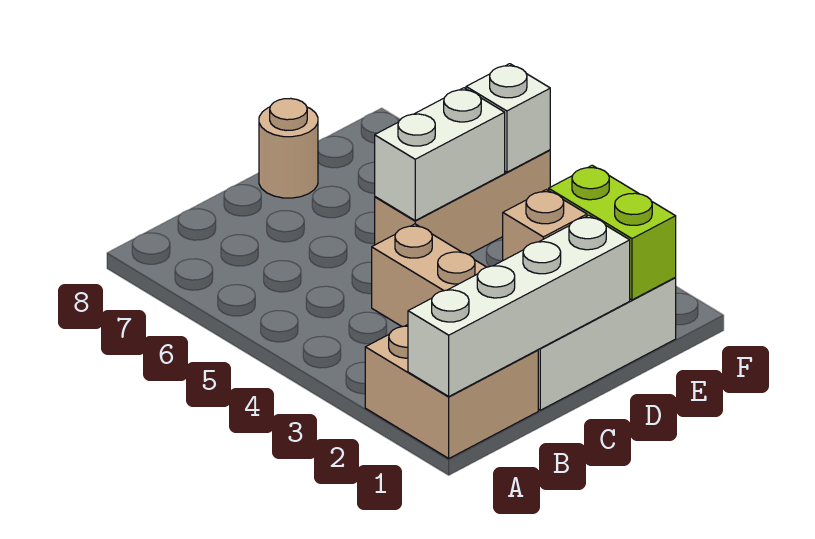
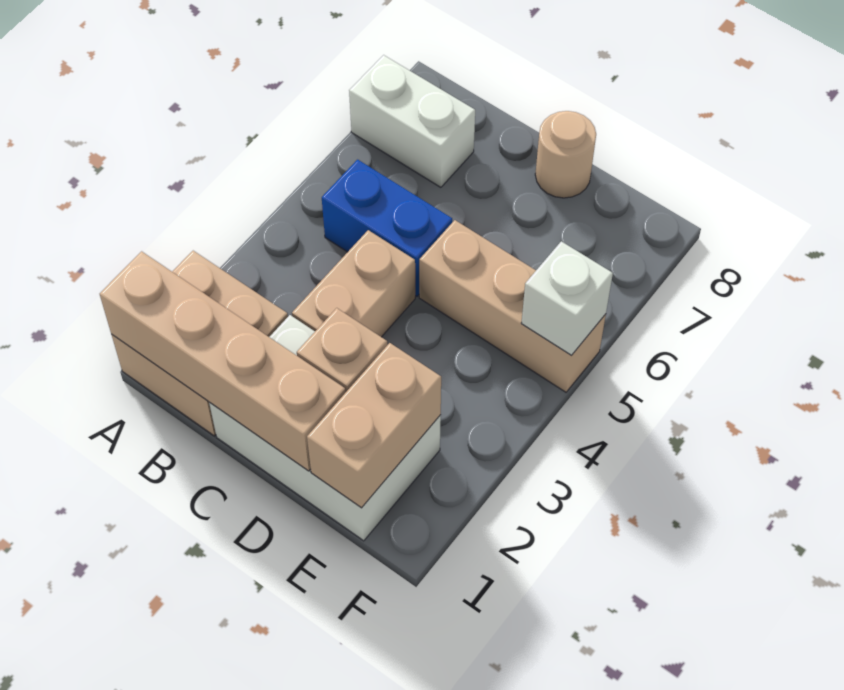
white brick A1:D1 level 2 -> tan brick A1:D1 level 2
none -> blue brick B5:C5 level 1
white brick D5:E5 level 2 -> white brick A7:B7 level 1
lime brick E1:E2 level 2 -> tan brick E1:E2 level 2

